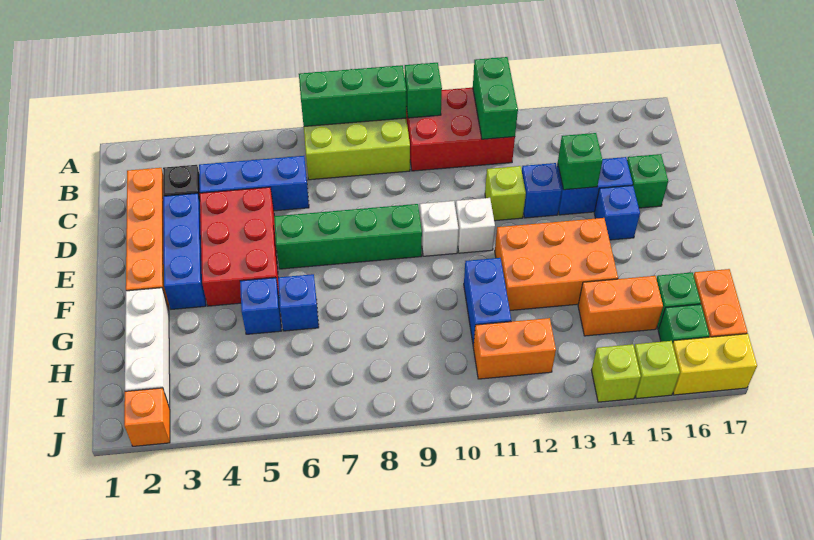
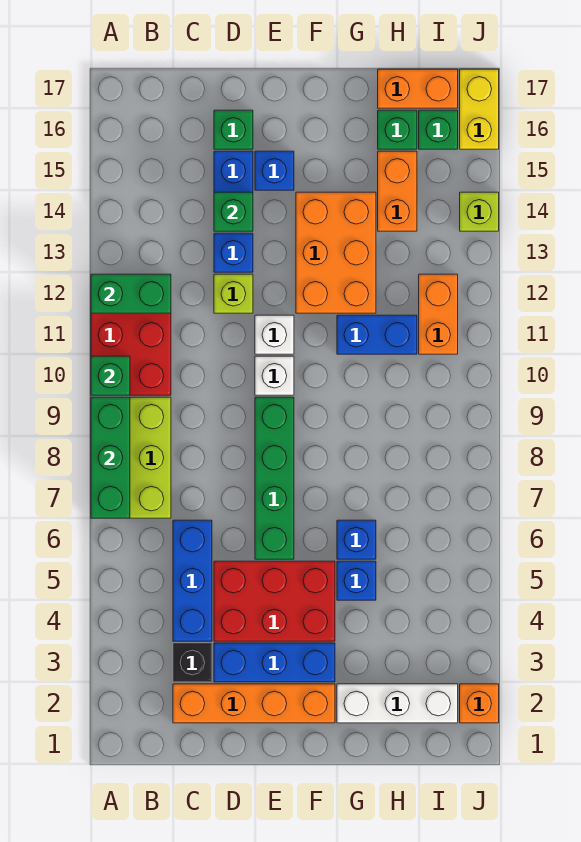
lime brick J15 level 1 -> none

